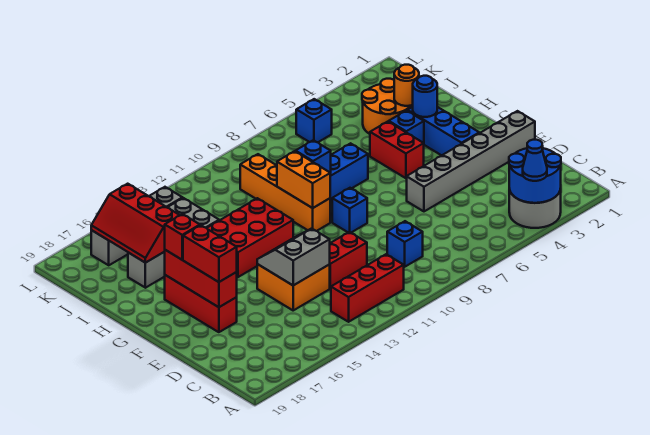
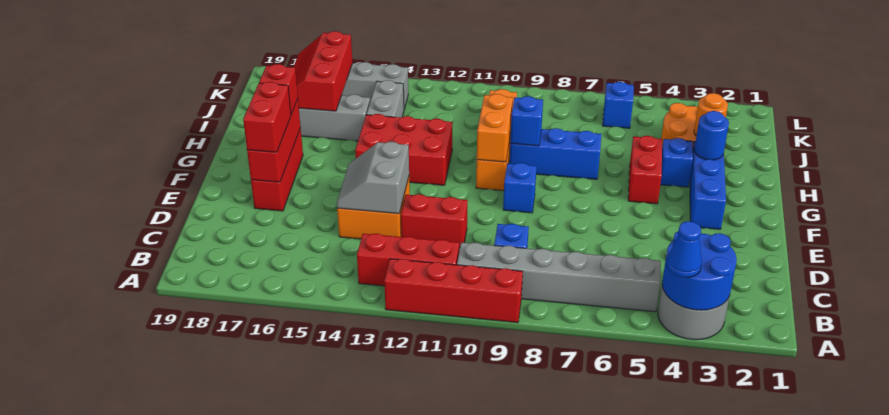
none -> red brick A9:A12 level 1
grey slope D13:E14 level 2 top D -> grey slope D13:E14 level 2 top 13
grey brick E1:E6 level 1 -> grey brick B5:B10 level 1

